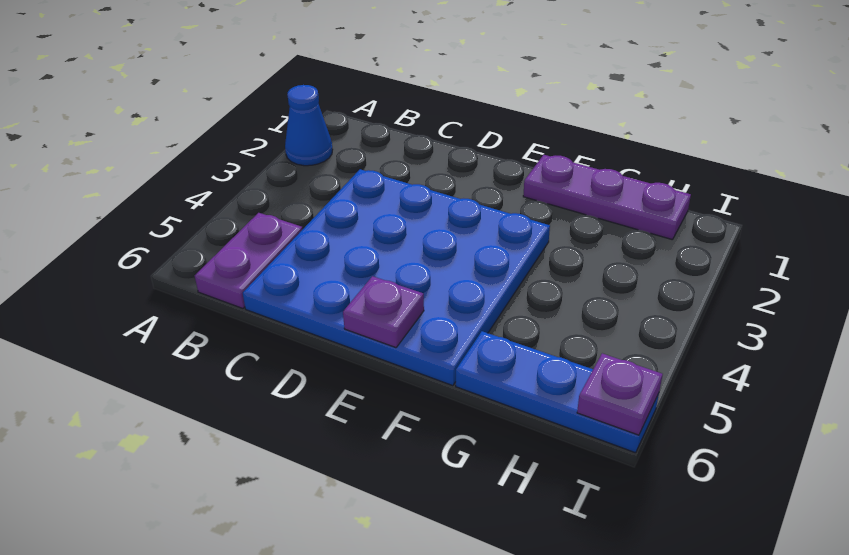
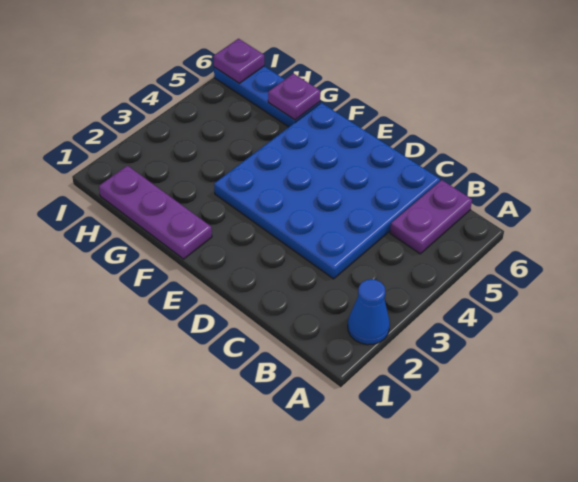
purple plate E6 level 2 -> purple plate G6 level 2

